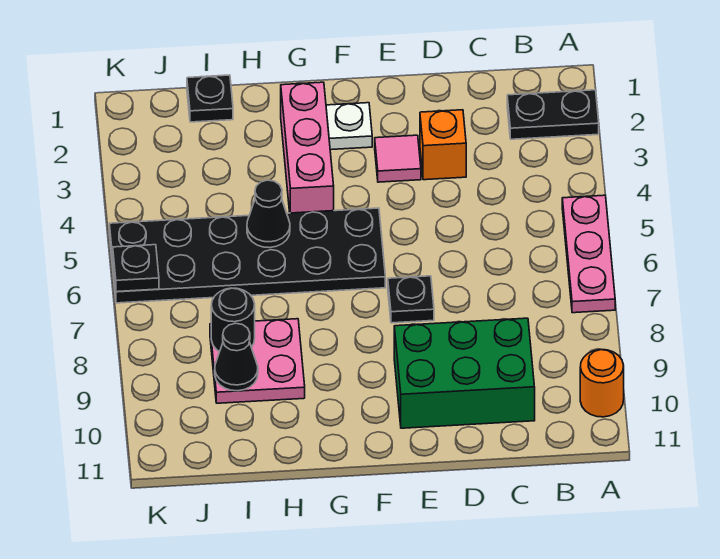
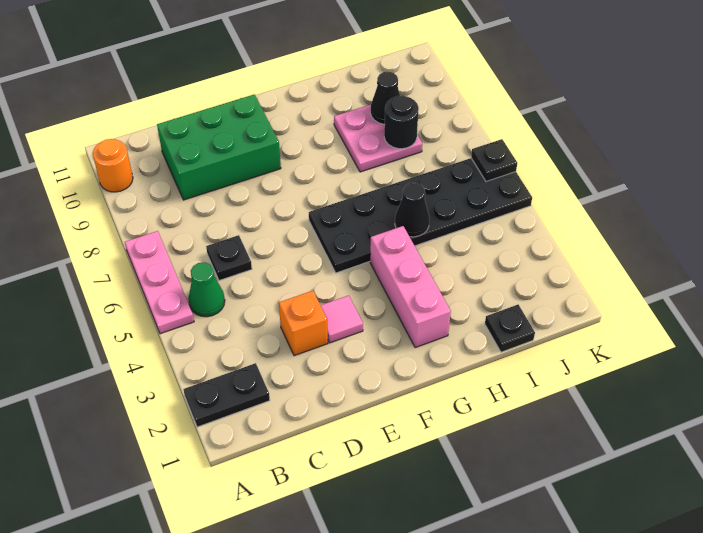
none -> green cone B5 level 1
black plate E7 level 1 -> black plate C6 level 1
white plate F2 level 1 -> none

